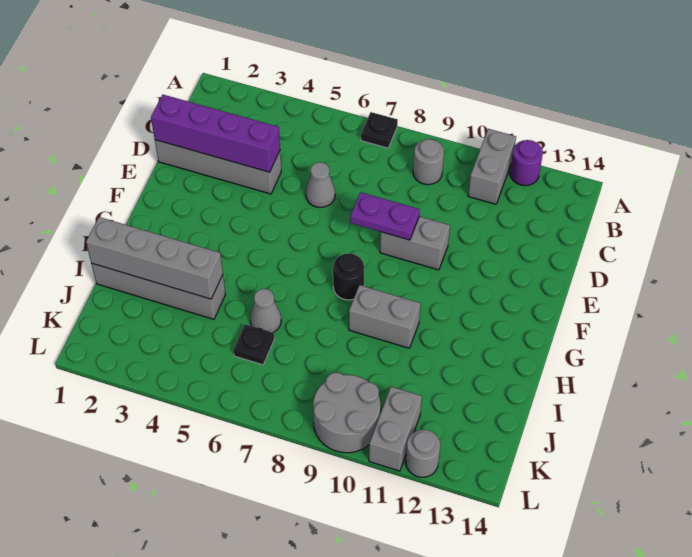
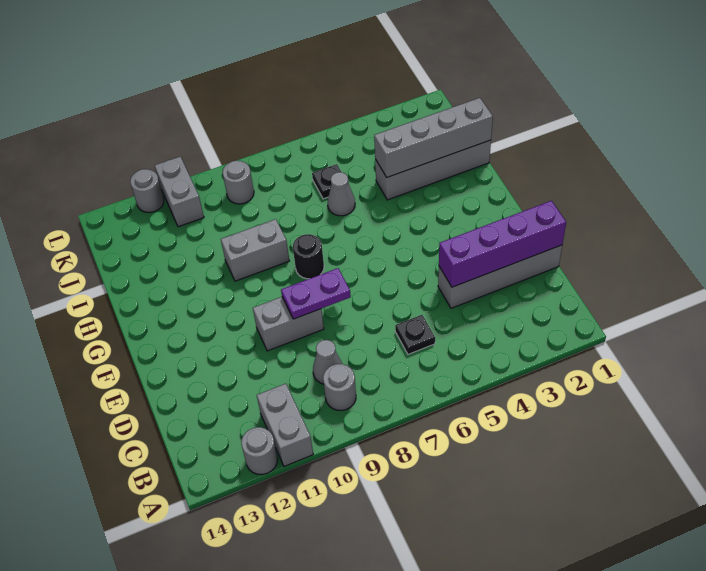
black plate A7 level 1 -> black plate C6 level 1
purple round brick A12 level 1 -> grey round brick A12 level 1
grey cone D6 level 1 -> grey cone C9 level 1
grey round brick K9:L10 level 1 -> grey round brick K9 level 1

